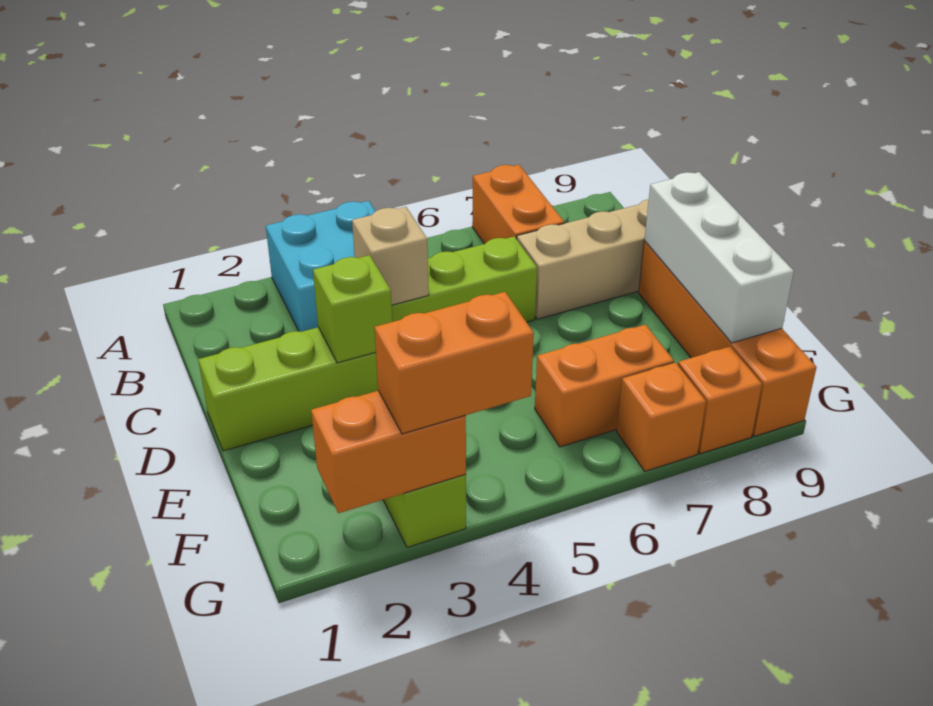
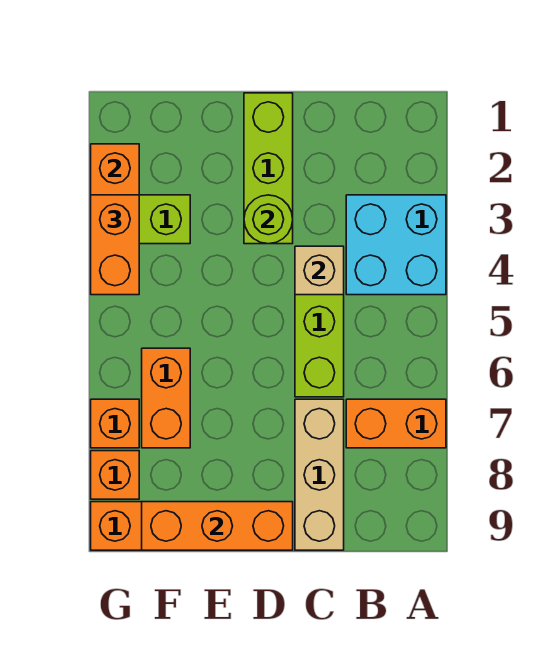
lime brick D3 level 2 -> lime round brick D3 level 2
white brick D9:F9 level 2 -> orange brick D9:F9 level 2

